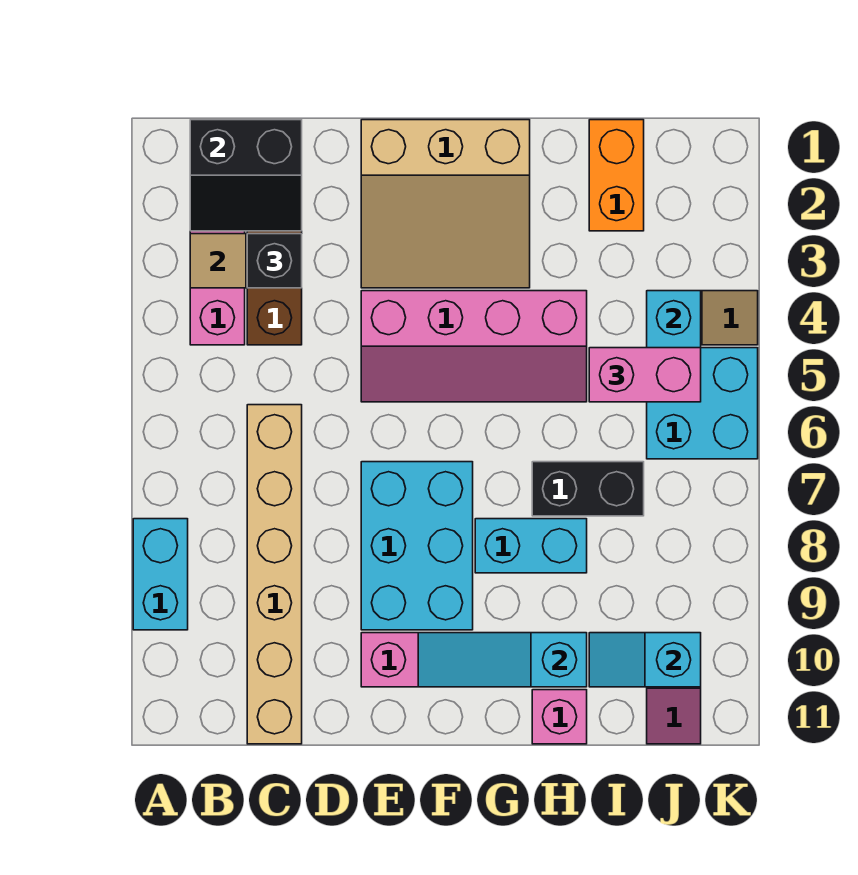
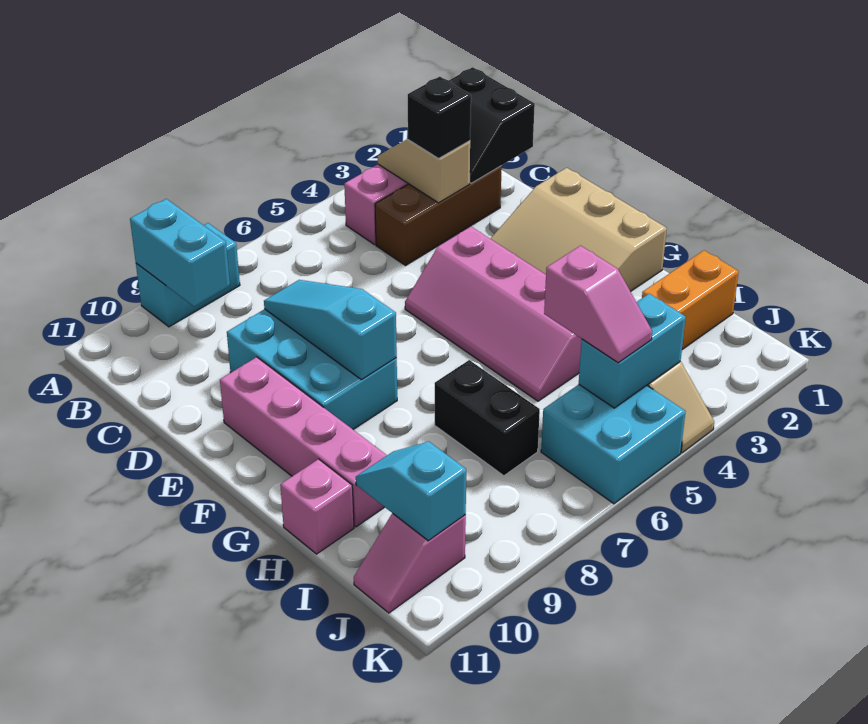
tan brick C6:C11 level 1 -> none
cyan brick E7:F9 level 1 -> cyan brick D8:F9 level 1
cyan slope F10:H10 level 2 top H -> cyan slope D8:F8 level 2 top F
cyan brick G8:H8 level 1 -> cyan brick A9:B9 level 2
pink brick I5:J5 level 3 -> pink slope I5:J5 level 3 top I

